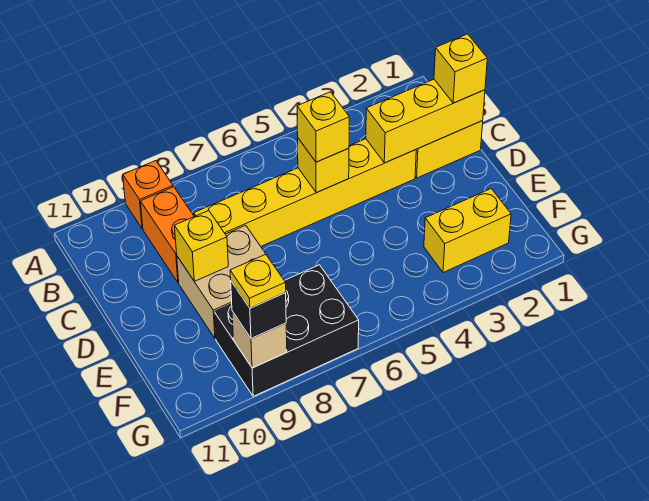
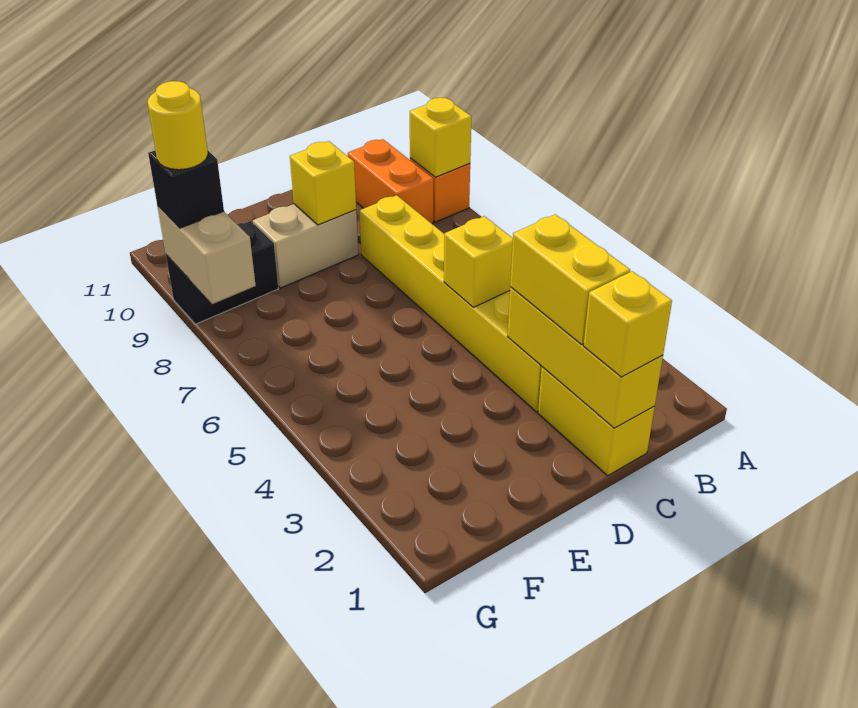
orange brick B9:C9 level 1 -> orange brick B9:B10 level 1
yellow brick C5 level 3 -> yellow brick A9 level 2
tan brick D8:E9 level 1 -> tan brick D9:E9 level 1
yellow brick F2:F3 level 1 -> yellow brick C2:C3 level 3
black brick F7:G9 level 1 -> black brick F9:G9 level 1
tan brick G9 level 2 -> tan brick G8:G9 level 2
yellow plate G9 level 4 -> yellow round brick G9 level 4

